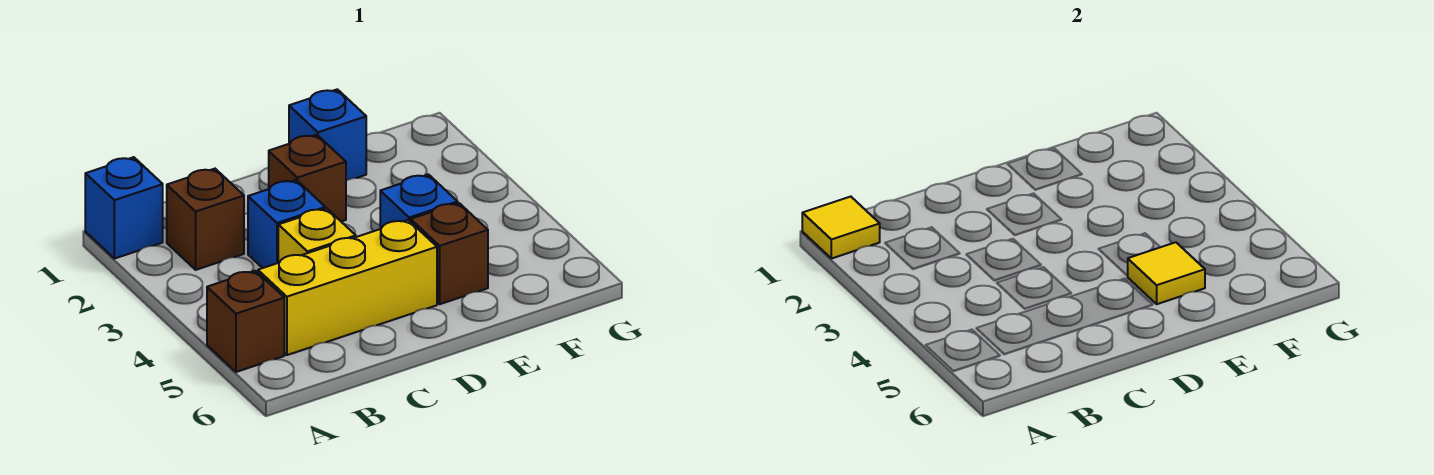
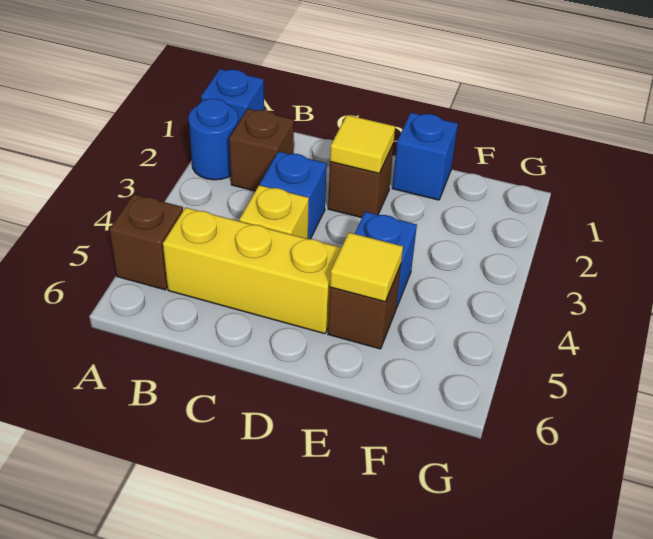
yellow tile A1 level 2 -> yellow tile D2 level 2
none -> blue round brick A2 level 1

